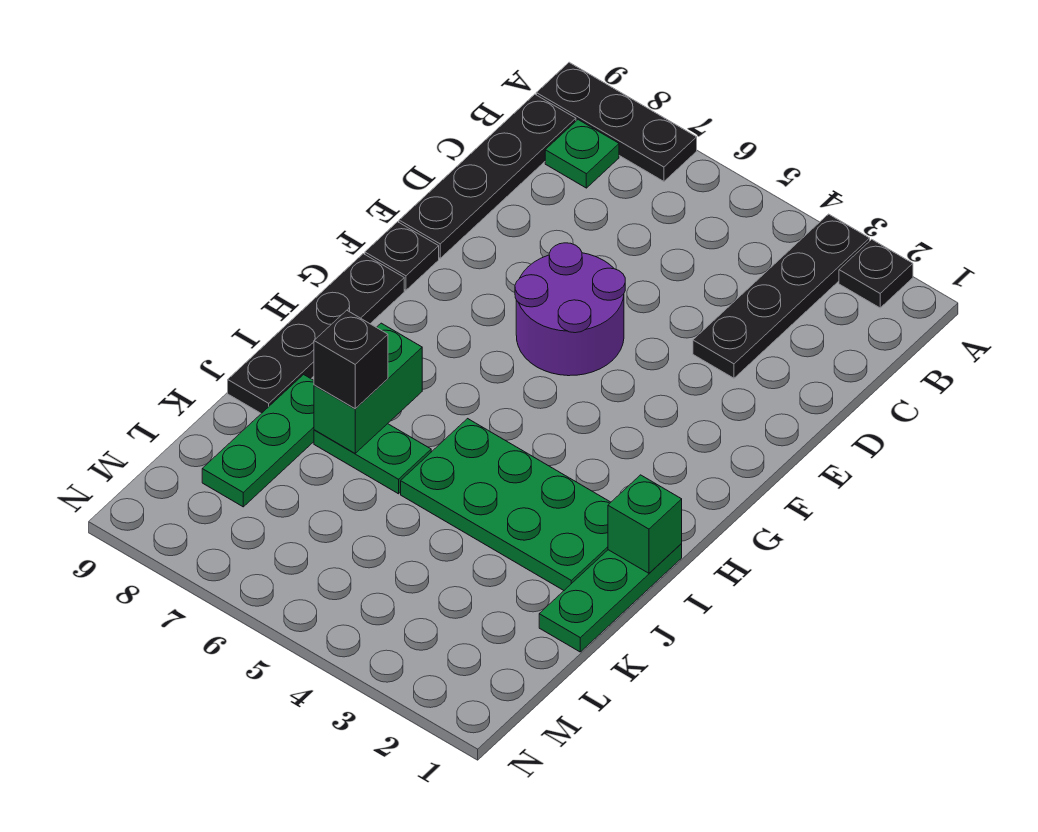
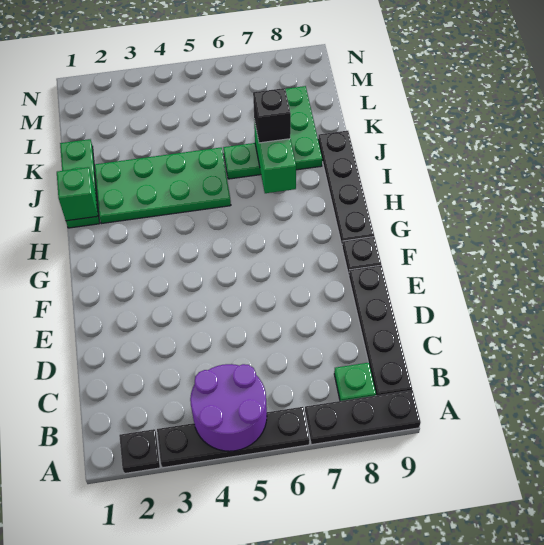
black plate A3:D3 level 1 -> black plate A3:A6 level 1
purple round brick E5:F6 level 1 -> purple round brick A4:B5 level 2

